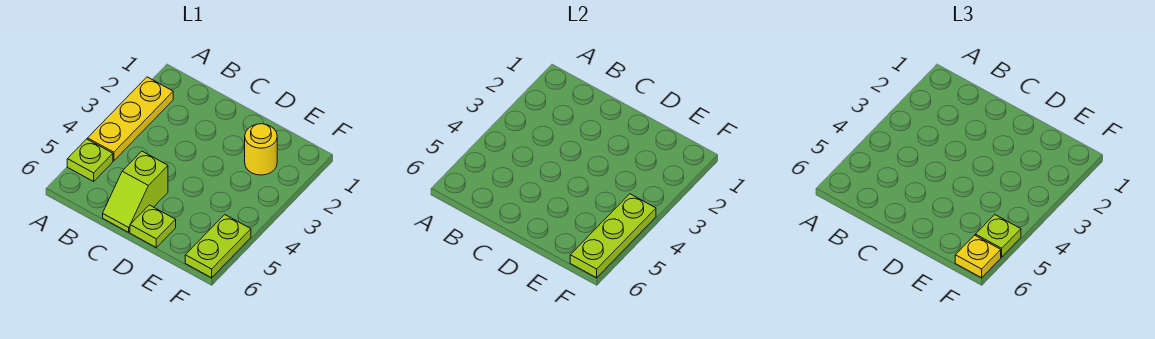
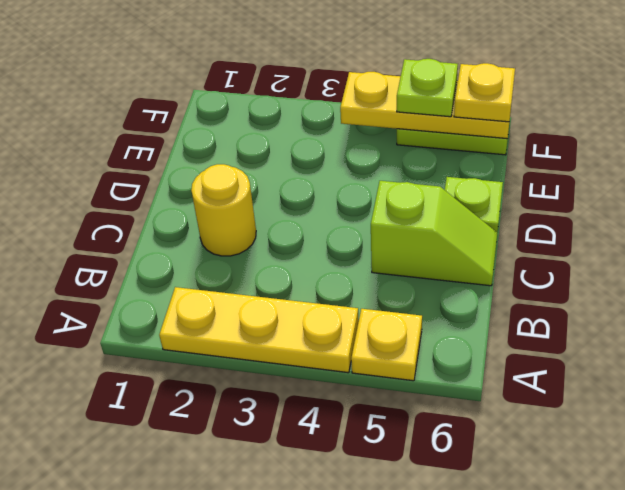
lime plate A5 level 1 -> yellow plate A5 level 1
yellow round brick E2 level 1 -> yellow round brick C2 level 1
lime plate F4:F6 level 2 -> yellow plate F4:F6 level 2

